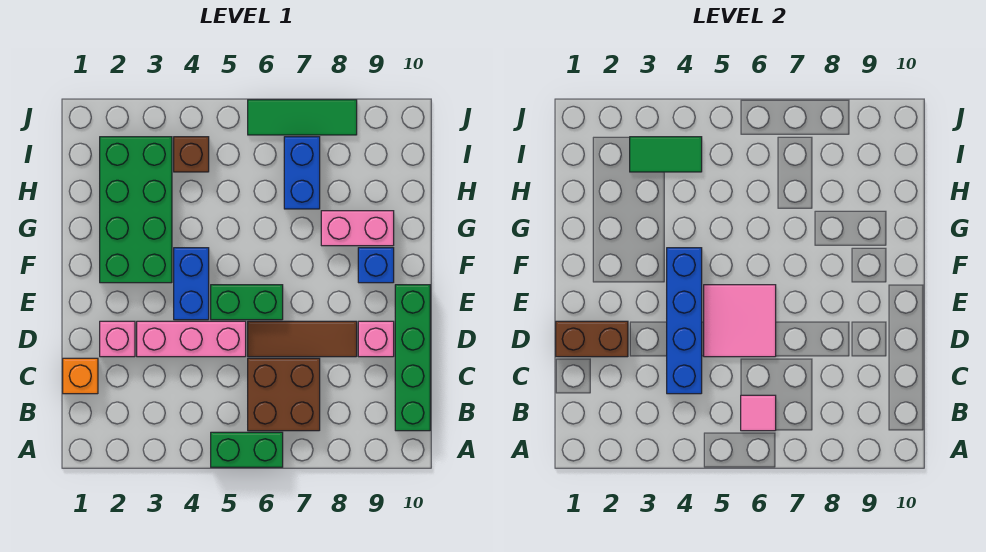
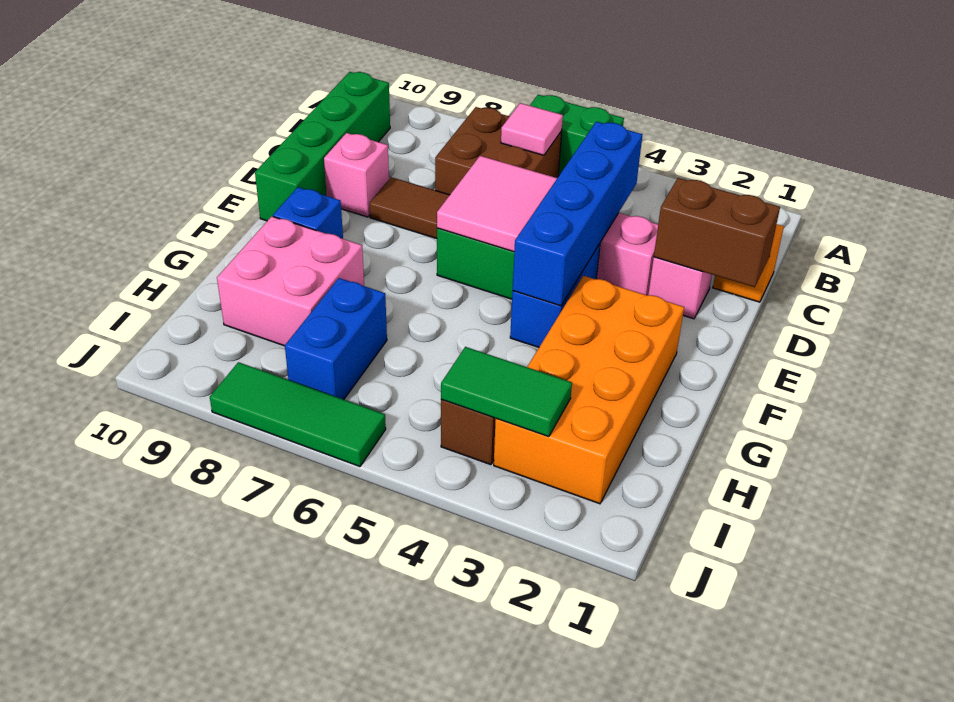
green brick F2:I3 level 1 -> orange brick F2:I3 level 1
pink brick G8:G9 level 1 -> pink brick G8:H9 level 1

